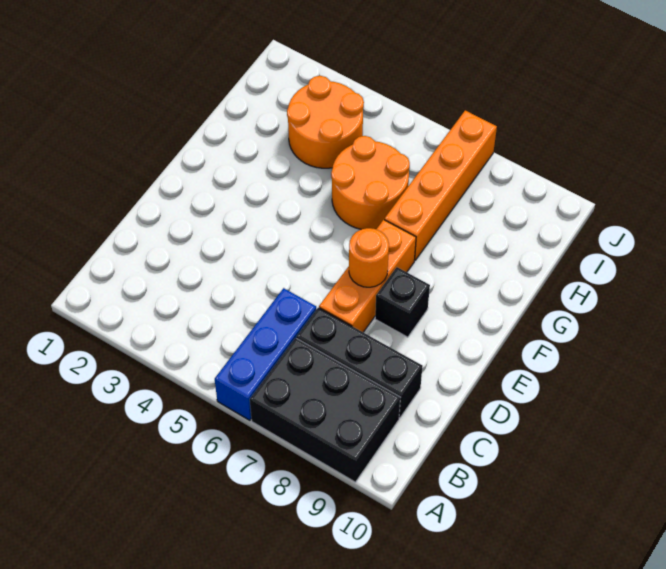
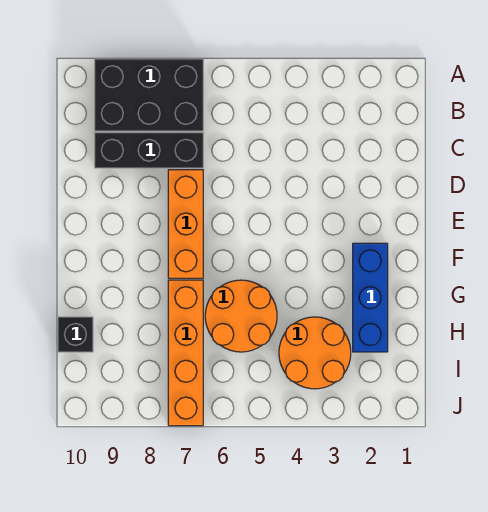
blue brick A6:C6 level 1 -> blue brick F2:H2 level 1
orange round brick E7 level 2 -> none
black brick E8 level 1 -> black brick H10 level 1

